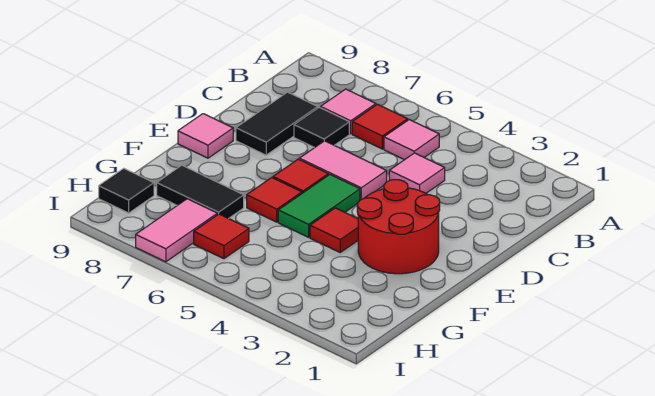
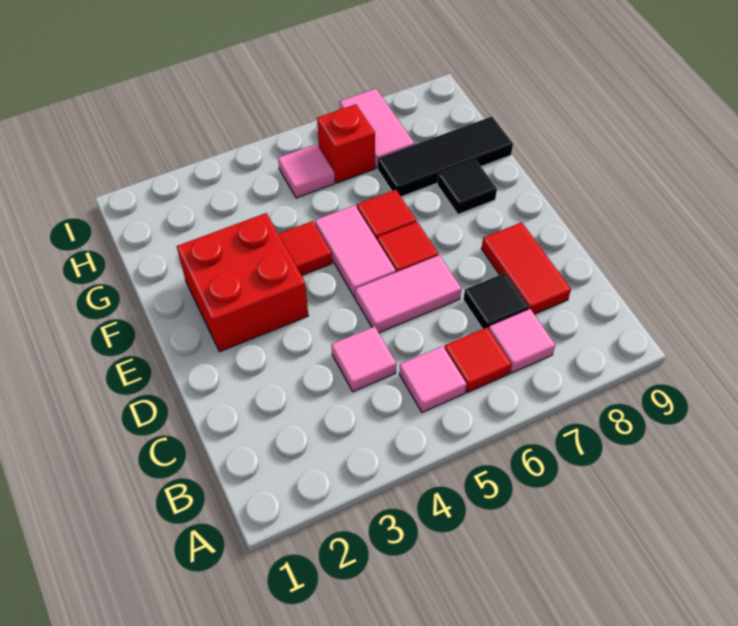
black tile C8:D8 level 1 -> red tile C8:D8 level 1
red round brick E2:F3 level 1 -> red brick E2:F3 level 1
green tile E5:F5 level 1 -> pink tile E5:F5 level 1
pink tile E9 level 1 -> pink tile H5 level 1
black tile G7:G8 level 1 -> black tile G7:G9 level 1
red tile H6 level 1 -> red brick H6 level 1
black tile H9 level 1 -> black tile F8 level 1

